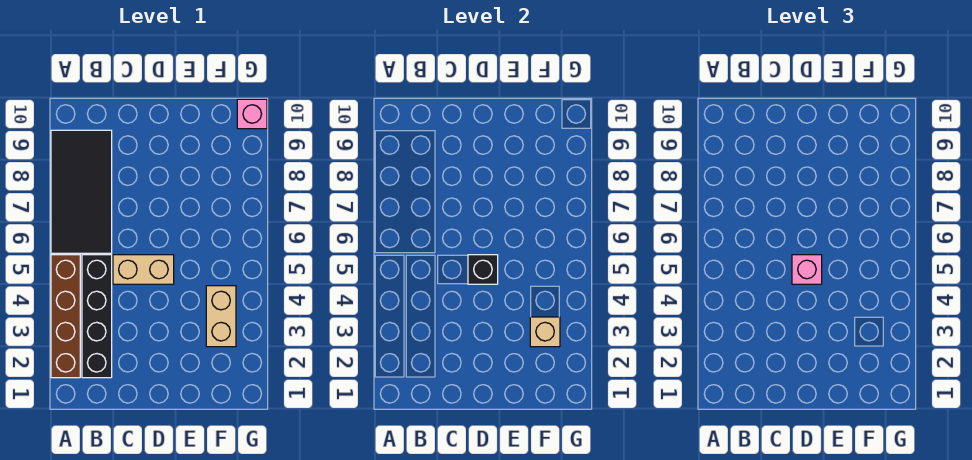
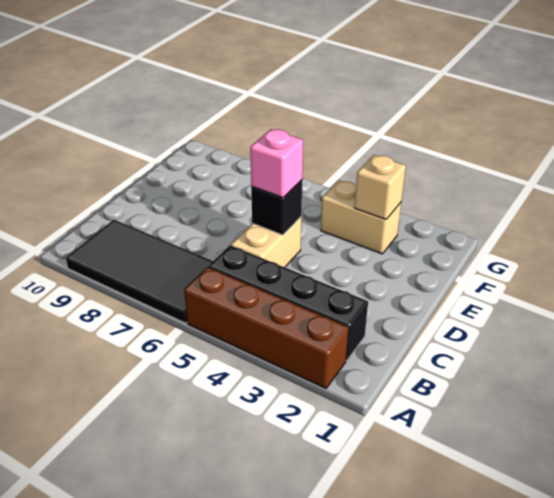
pink brick G10 level 1 -> none

